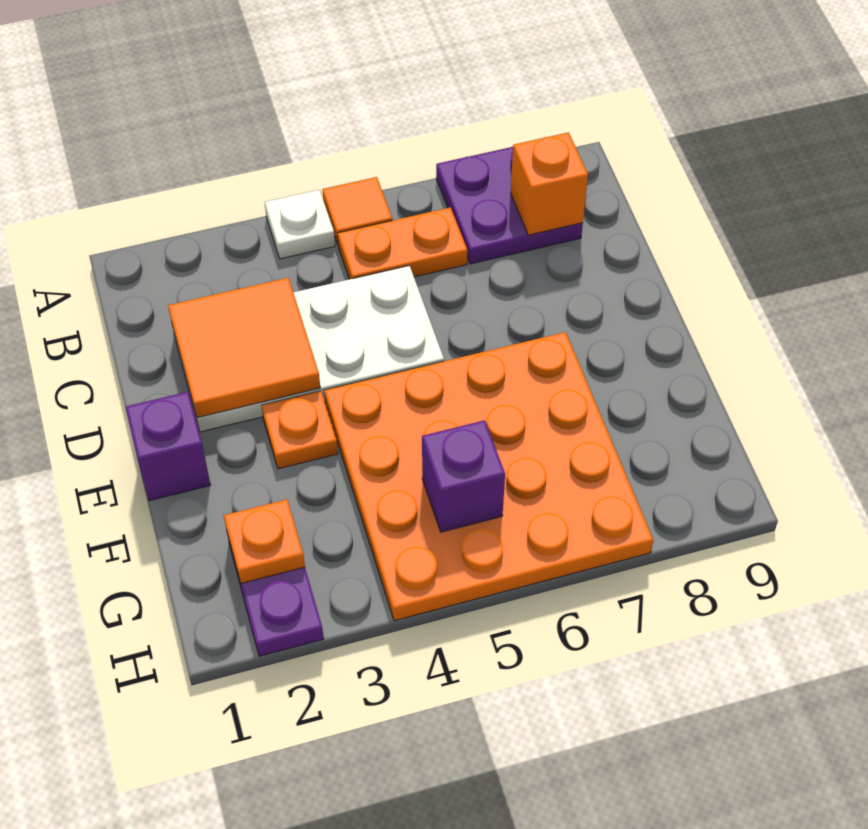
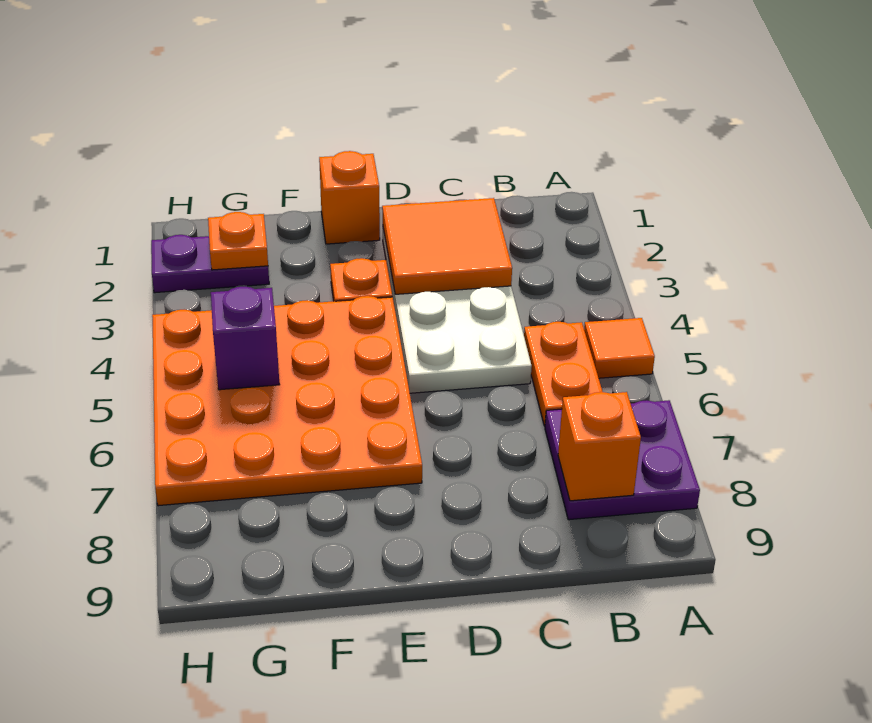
white plate A4 level 1 -> none
purple brick E1 level 1 -> orange brick E1 level 1

